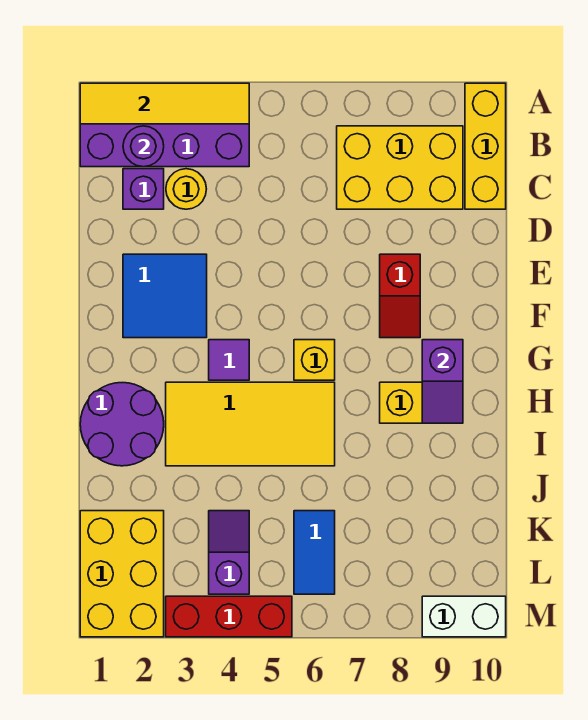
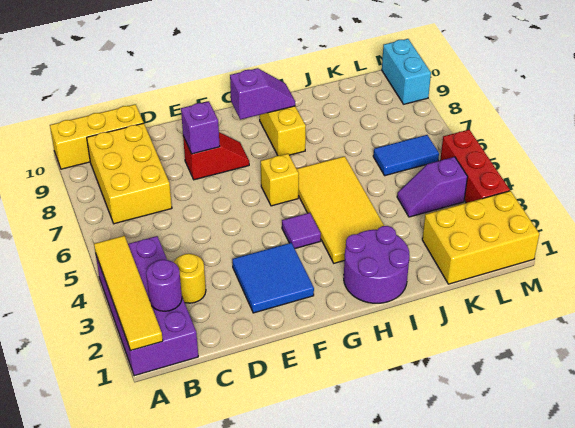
purple brick C2 level 1 -> purple brick E8 level 2
white brick M9:M10 level 1 -> cyan brick M9:M10 level 1

